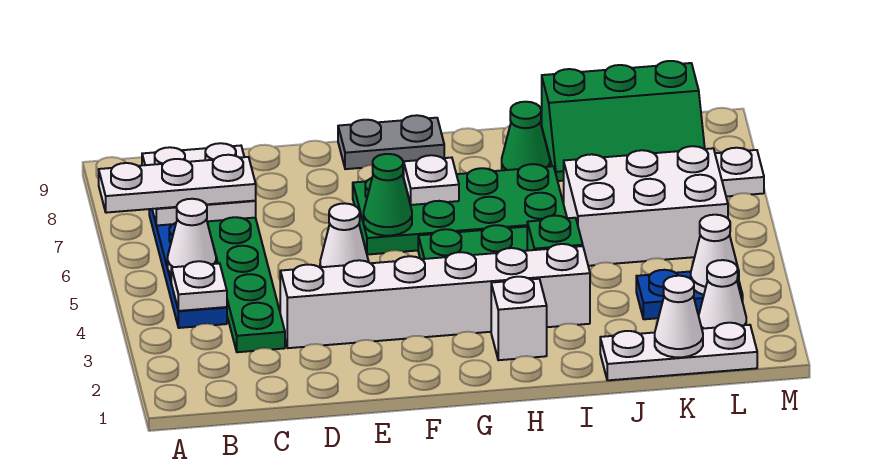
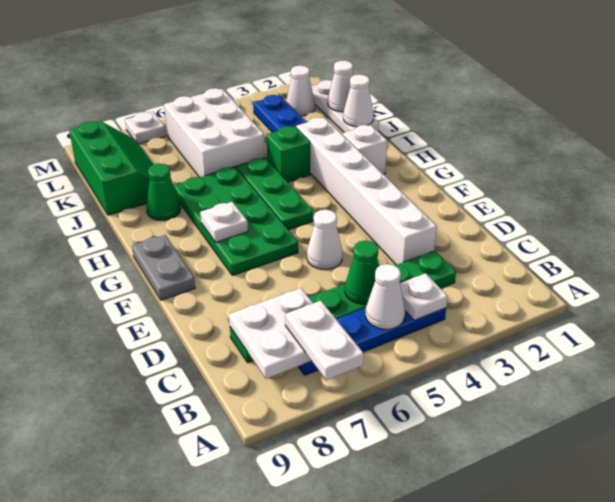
white plate A7:C7 level 3 -> white plate A7:B7 level 3
green cone F6 level 2 -> green cone C5 level 2
white cone L3 level 2 -> white cone J1 level 2

